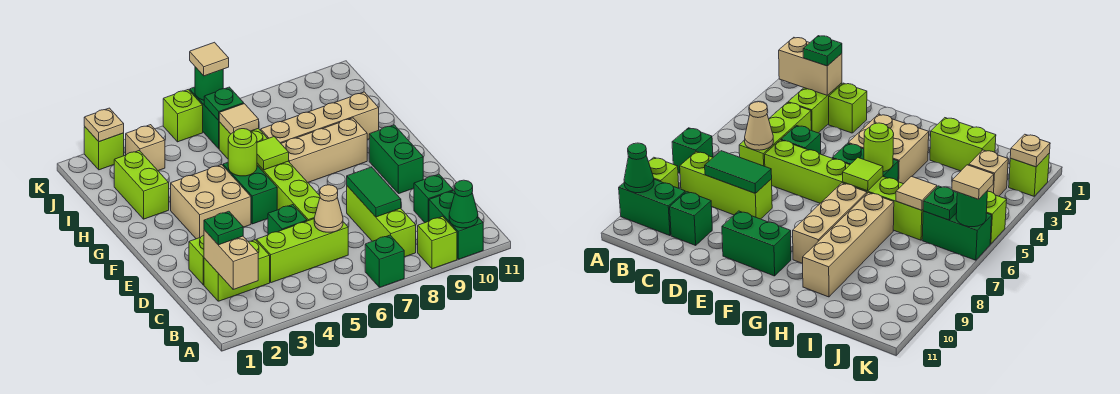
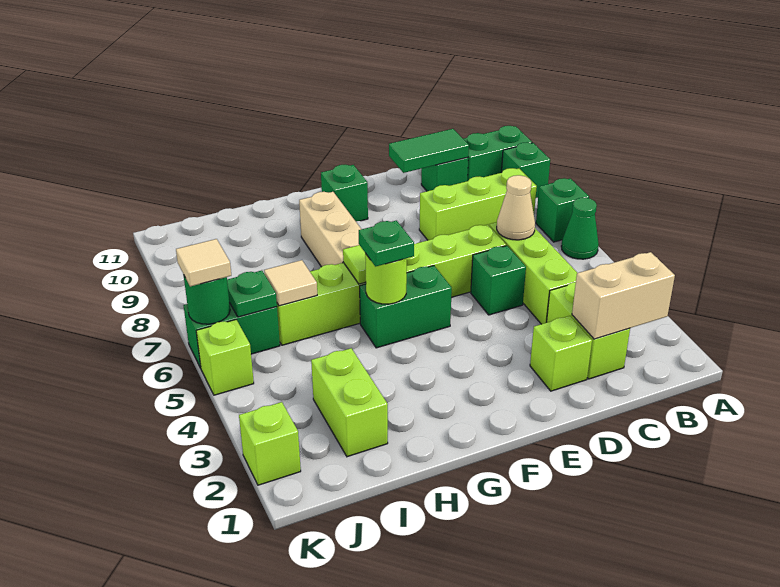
lime brick A9 level 1 -> green brick A9 level 1
green cone A10 level 2 -> green cone A6 level 1
green plate C2 level 3 -> green plate G5 level 3
green tile C8:D8 level 2 -> green tile C10:D10 level 2
green brick E10:F10 level 1 -> green brick F10 level 1
tan brick F3:G4 level 1 -> none
lime brick H2:I2 level 1 -> lime brick I2:I3 level 1
tan brick H7:H10 level 1 -> none
tan brick J3 level 1 -> none
tan plate K2 level 2 -> none

